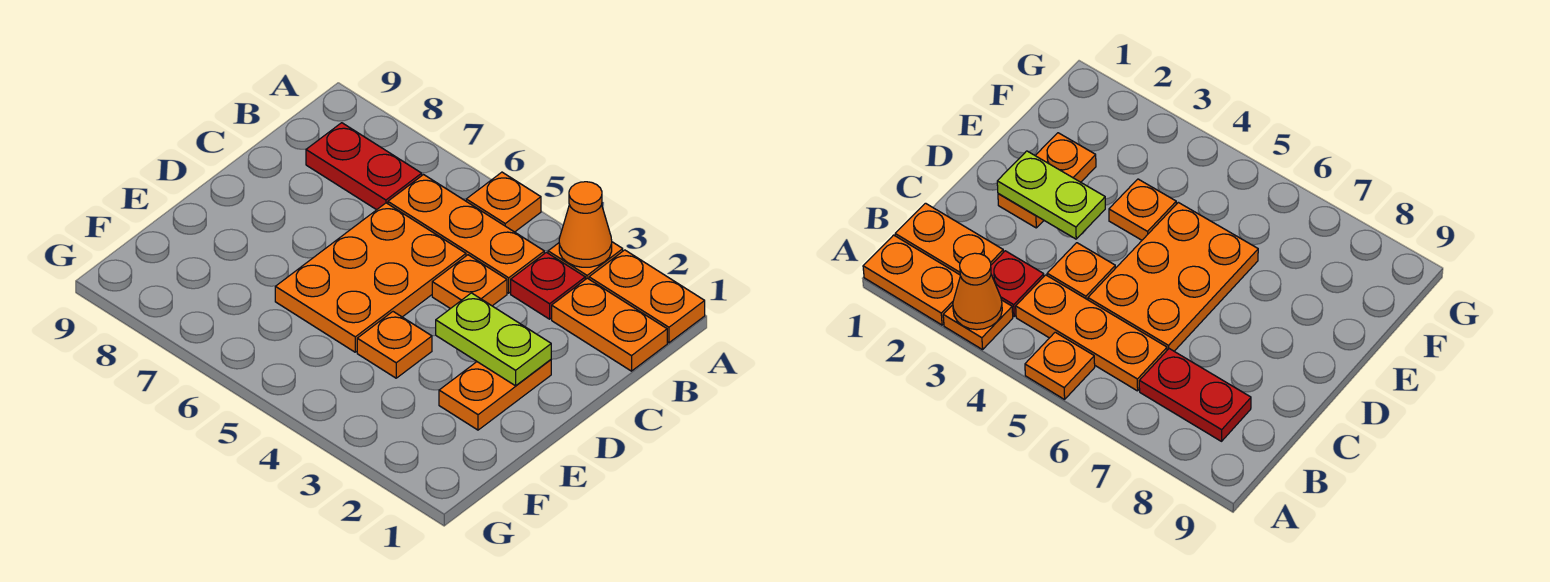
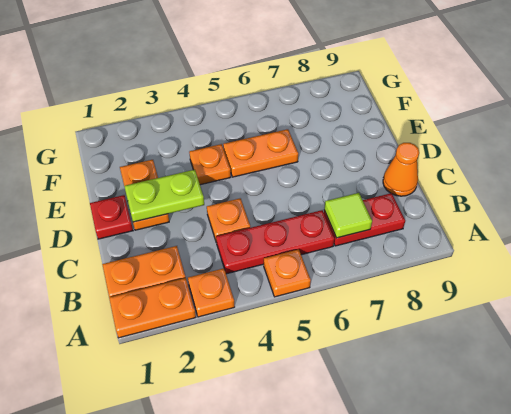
orange cone A3 level 2 -> orange cone C9 level 1
red plate B3 level 1 -> red plate D1 level 1
orange plate B4:B6 level 1 -> red plate B4:B6 level 1
none -> lime tile B7 level 2
orange plate C5:E6 level 1 -> orange plate E5:E6 level 1

